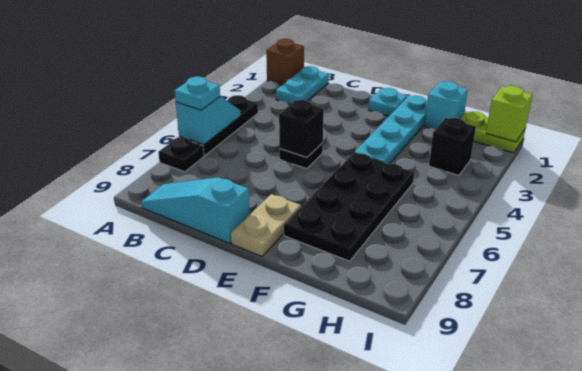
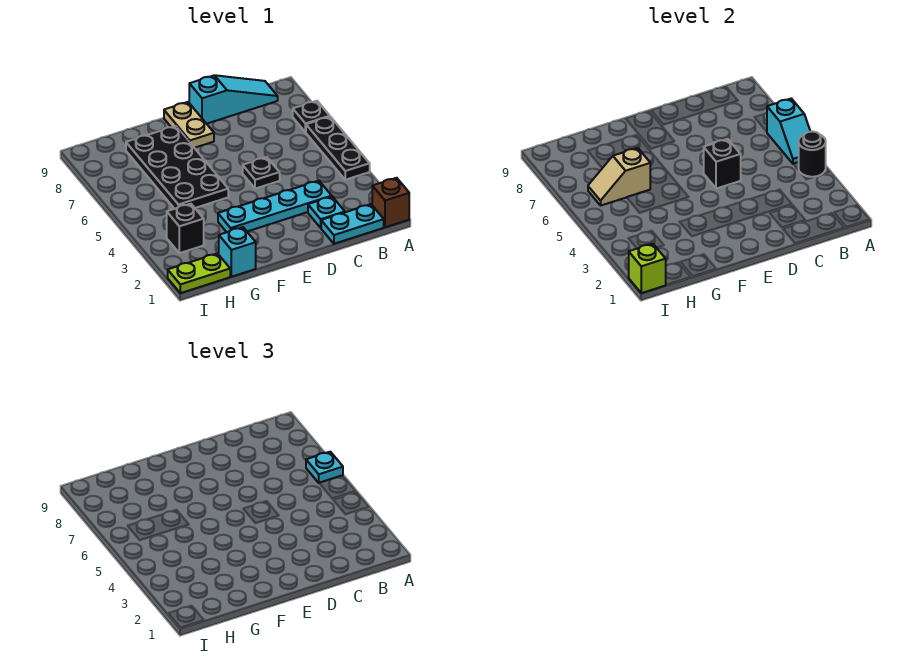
none -> black round brick A4 level 2
cyan plate B1:B2 level 1 -> cyan plate B1:C1 level 1
cyan plate E1 level 1 -> cyan plate C2 level 1
cyan plate F1:F4 level 1 -> cyan plate C3:F3 level 1
none -> tan slope G6:H6 level 2 top G

